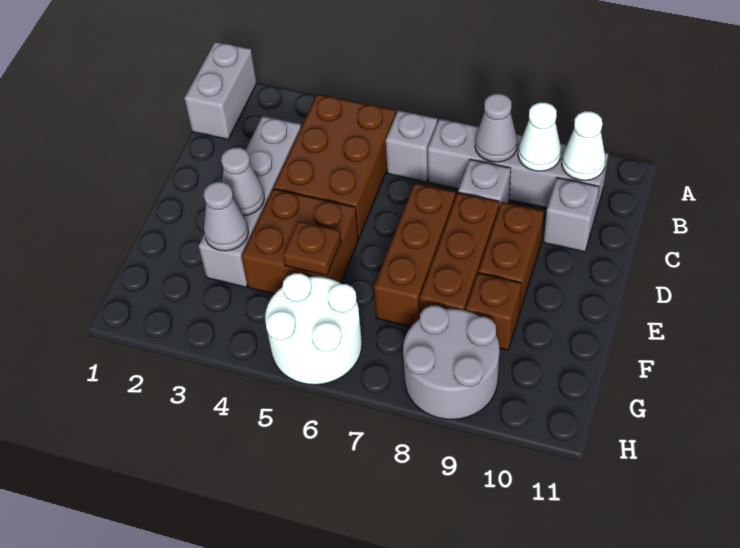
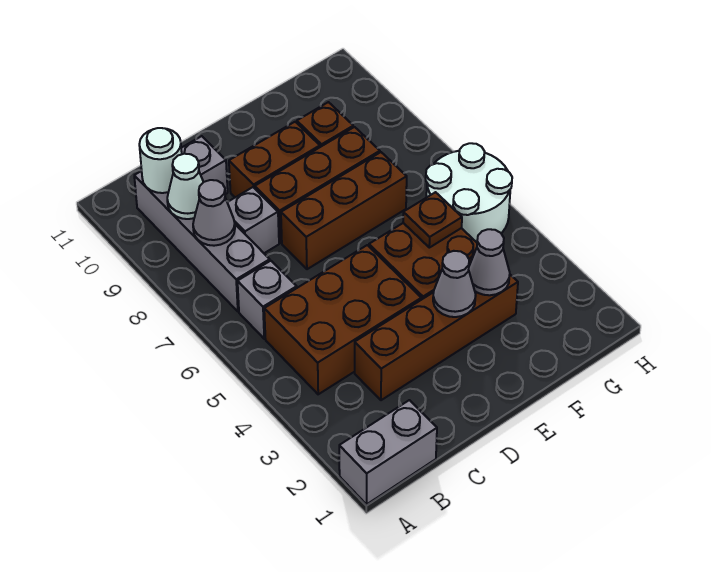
white cone B10 level 2 -> white round brick B10 level 2
grey brick C3:F3 level 1 -> brown brick C3:F3 level 1
grey round brick G8:H9 level 1 -> none

